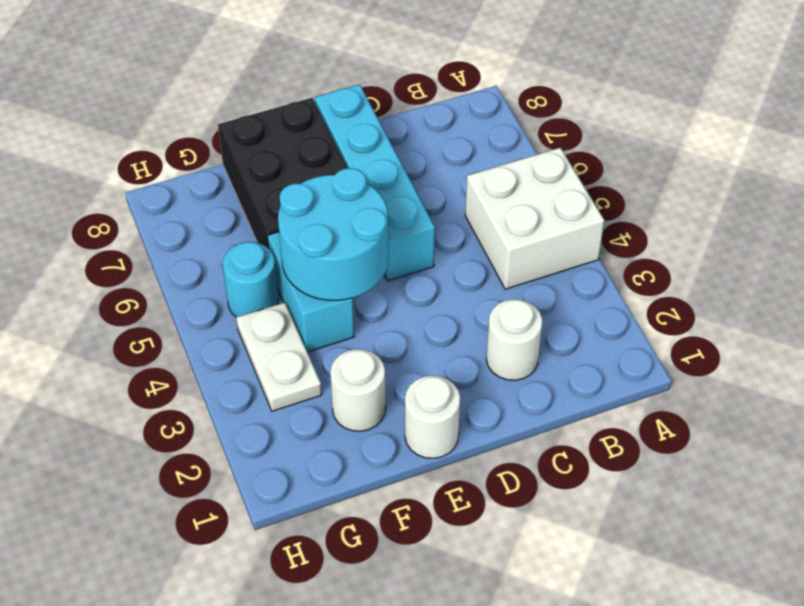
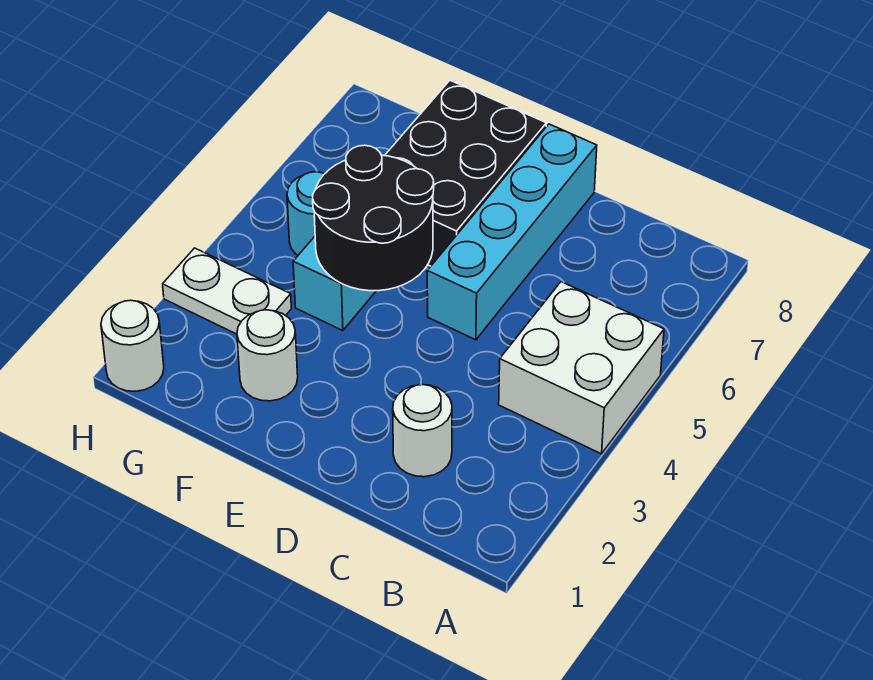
white round brick E1 level 1 -> white round brick H1 level 1
cyan round brick E4:F5 level 2 -> black round brick E4:F5 level 2
white plate G3:G4 level 1 -> white plate G3:H3 level 1

